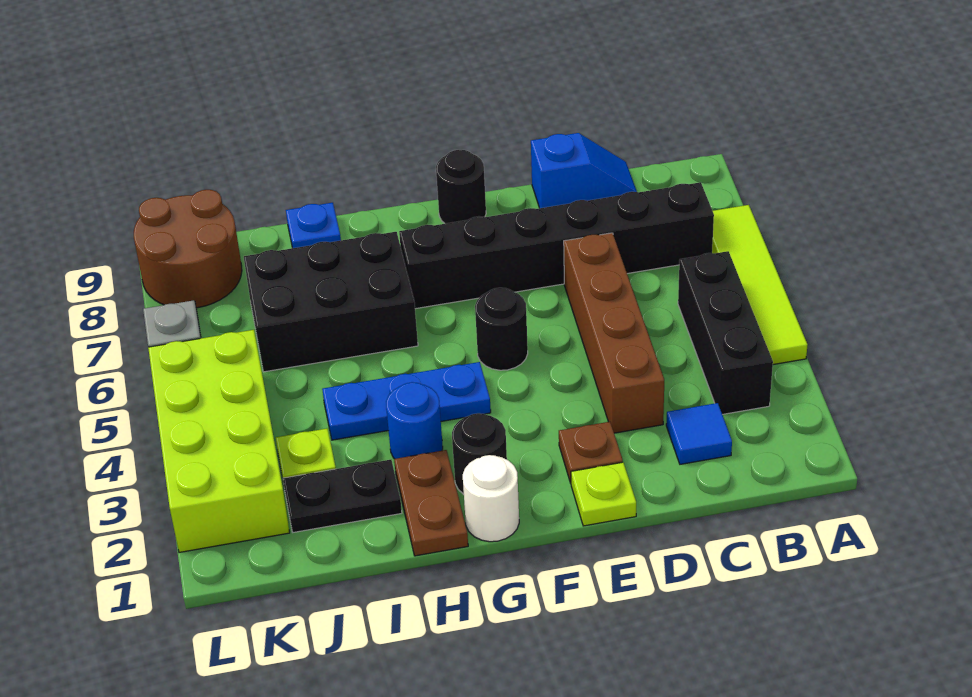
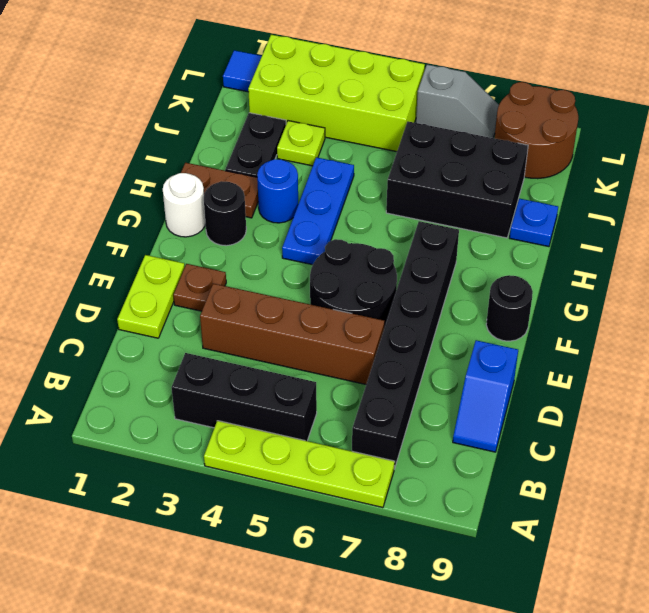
lime tile A4:A7 level 1 -> lime plate A4:A7 level 1
blue tile C2 level 1 -> blue tile L1 level 1
lime plate E1 level 1 -> lime plate D1:E1 level 1
black round brick F5 level 1 -> black round brick E5:F6 level 1
black brick H6:J7 level 1 -> black brick I6:J8 level 1

